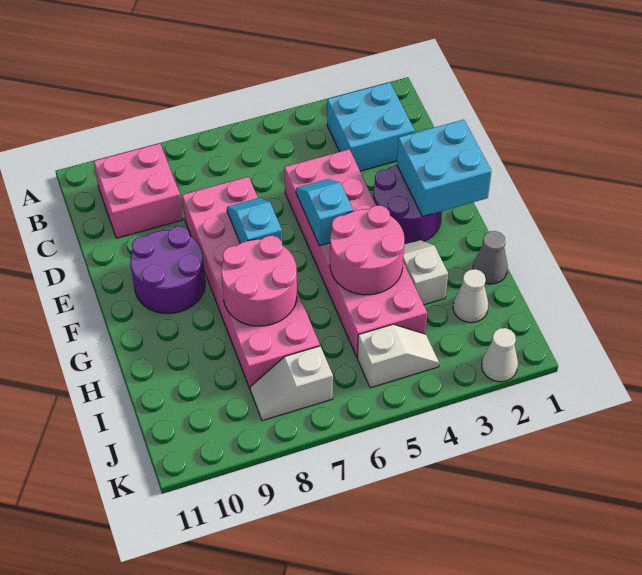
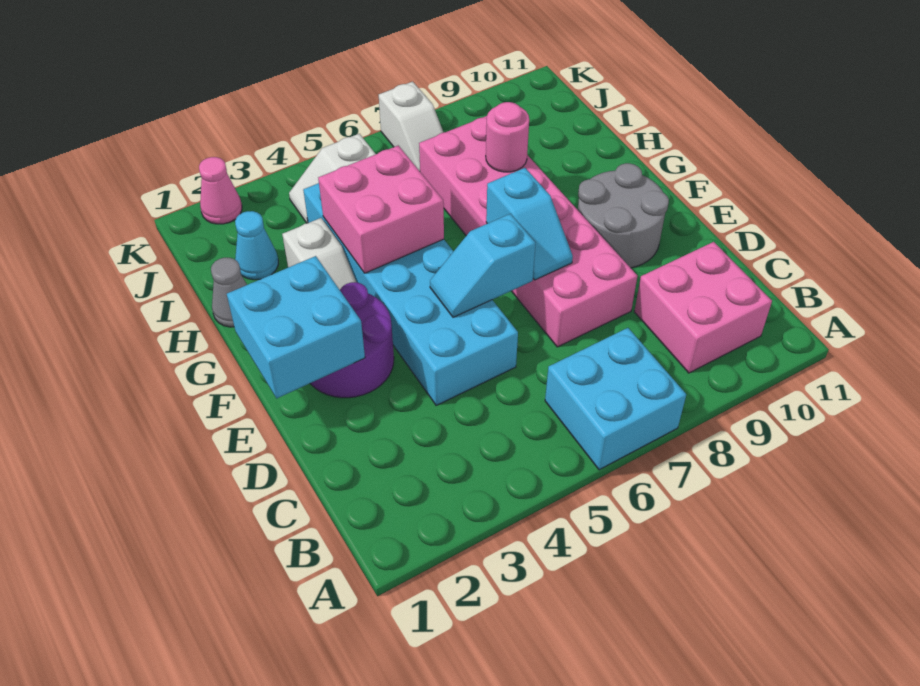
cyan brick B2:C3 level 1 -> cyan brick A6:B7 level 1
pink brick D4:I5 level 1 -> cyan brick D4:I5 level 1
cyan slope E5:F5 level 2 top F -> cyan slope E5:E6 level 2 top 6
purple round brick E9:F10 level 1 -> grey round brick E9:F10 level 1
pink round brick G4:H5 level 2 -> pink brick G4:H5 level 2
pink round brick G7:H8 level 2 -> pink round brick H8 level 2
white cone I2 level 1 -> cyan cone I2 level 1
white slope J7:J8 level 1 top 7 -> white slope J7:K7 level 1 top K
white cone K2 level 1 -> pink cone K2 level 1

